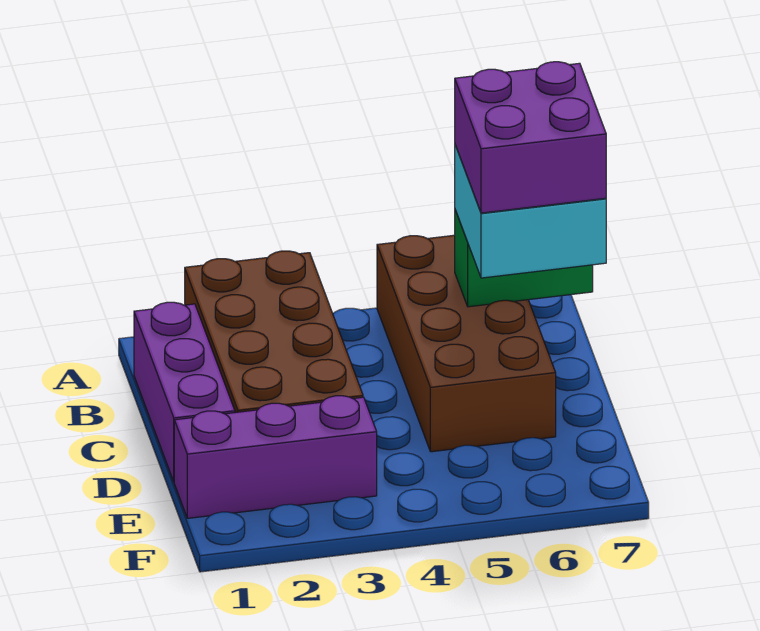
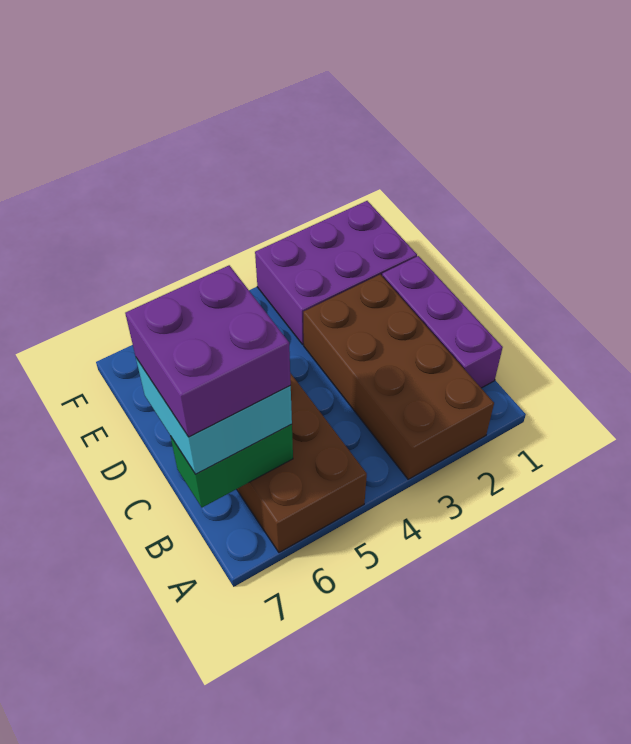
purple brick E1:E3 level 1 -> purple brick E1:F3 level 1

